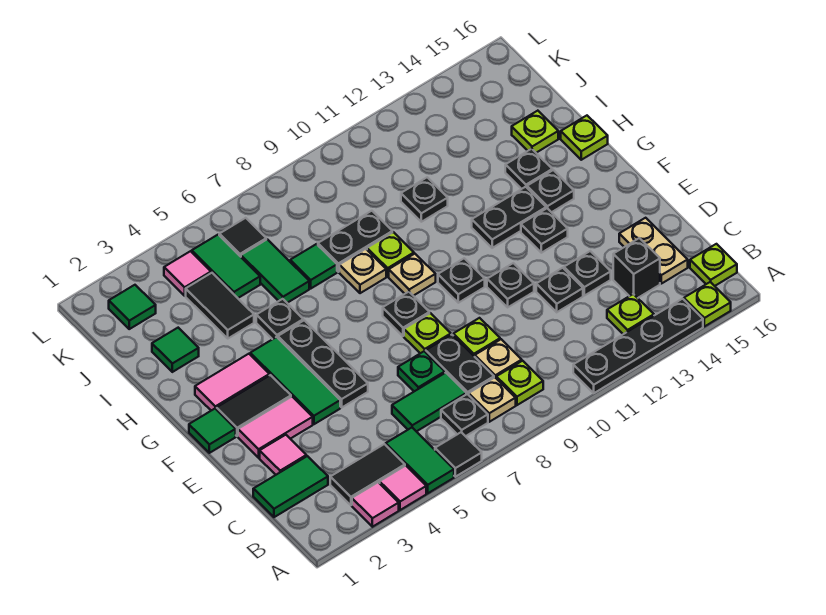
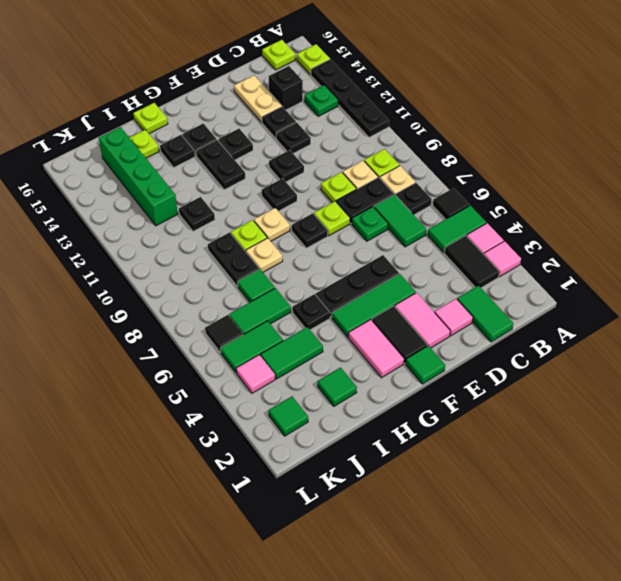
lime plate B13 level 1 -> green plate B13 level 1
tan plate C15:D15 level 1 -> tan plate D14:D15 level 1
black tile I4:J4 level 1 -> green tile I4:J4 level 1
none -> green brick J12:J15 level 1

